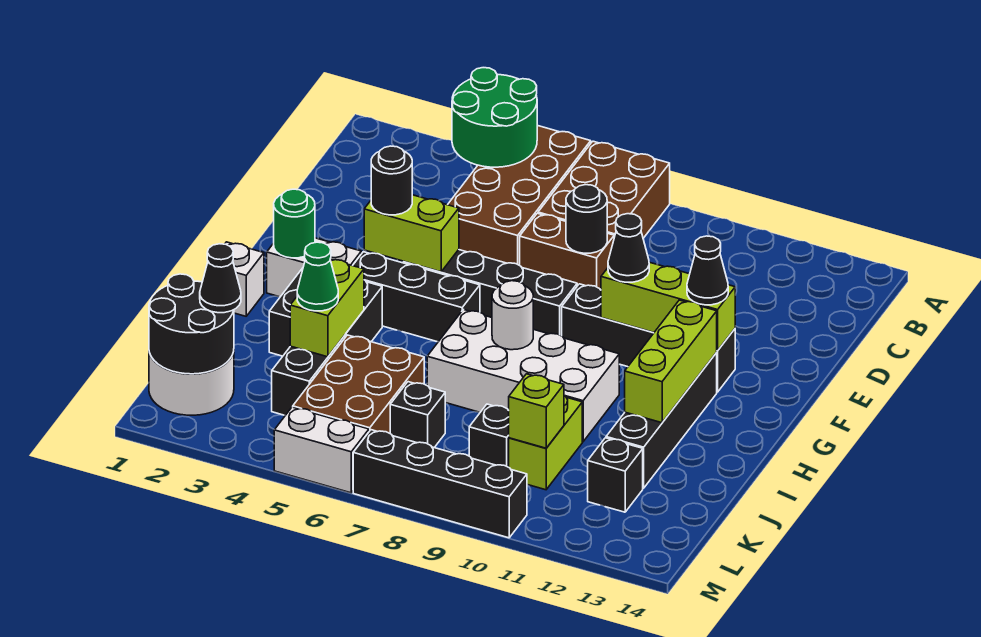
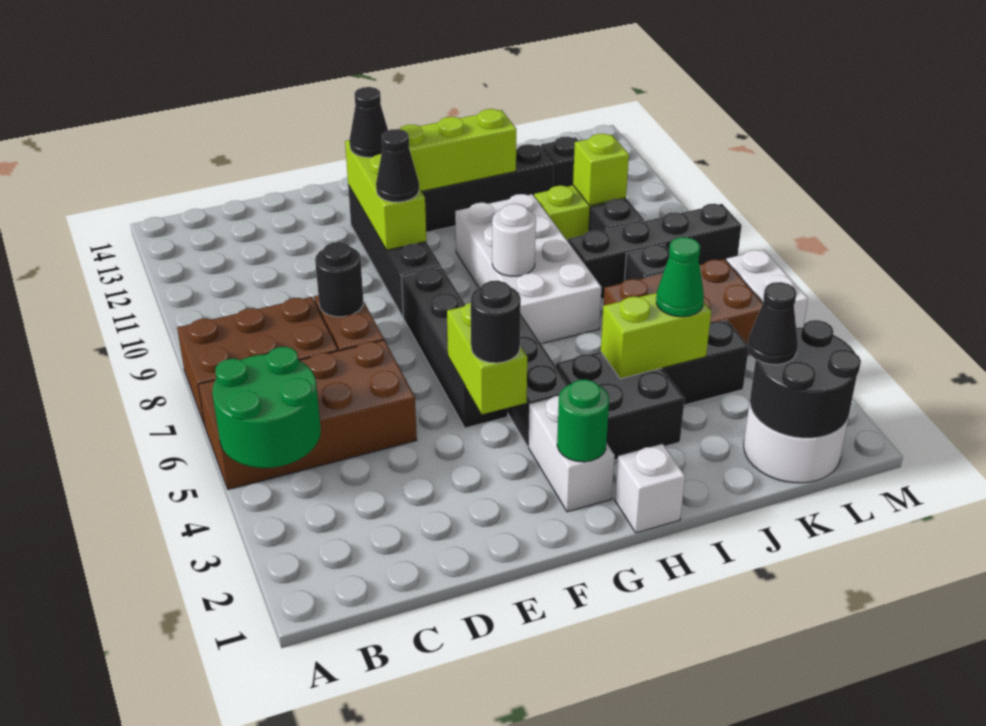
black brick M7:M10 level 1 -> black brick J8:M8 level 1

